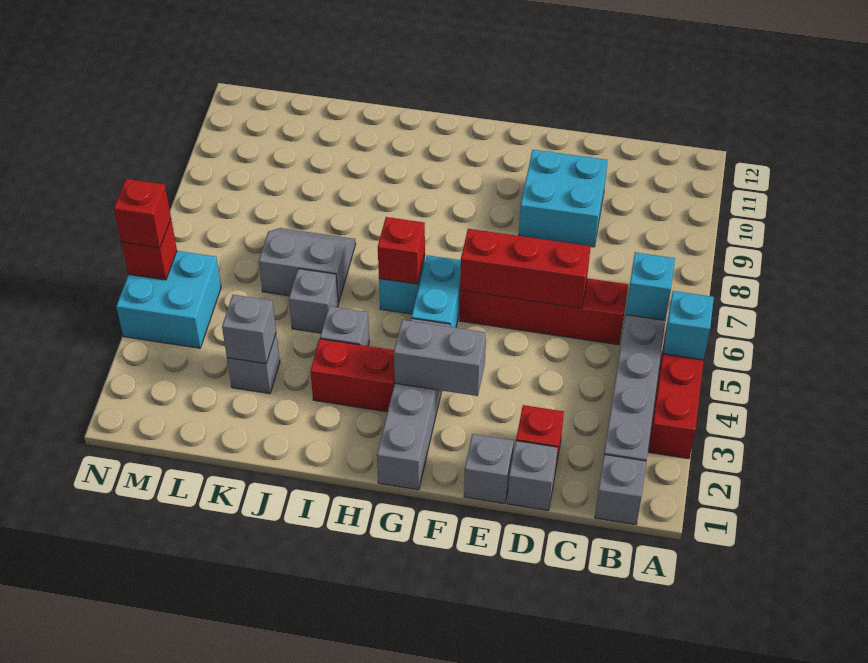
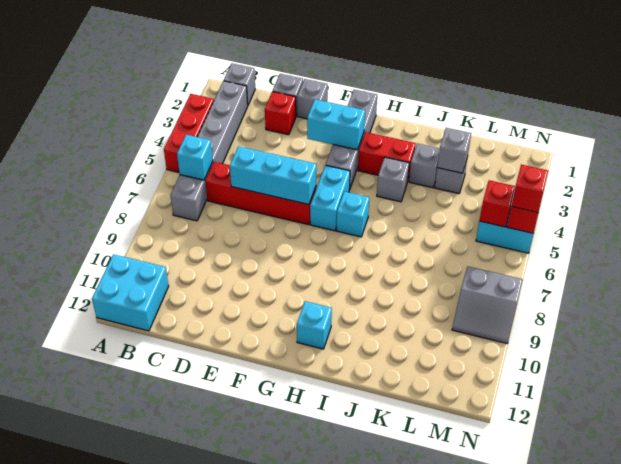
cyan brick A5 level 2 -> cyan brick H11 level 1
red brick D6:F6 level 2 -> cyan brick D6:F6 level 2
cyan brick D9:E10 level 1 -> cyan brick A11:B12 level 1
grey brick F3:G3 level 2 -> cyan brick F3:G3 level 2
red brick H6 level 2 -> red brick M5 level 2
grey brick J5 level 1 -> grey brick J3 level 1
grey slope J6:K7 level 1 top 6 -> grey slope M8:N9 level 1 top 8

